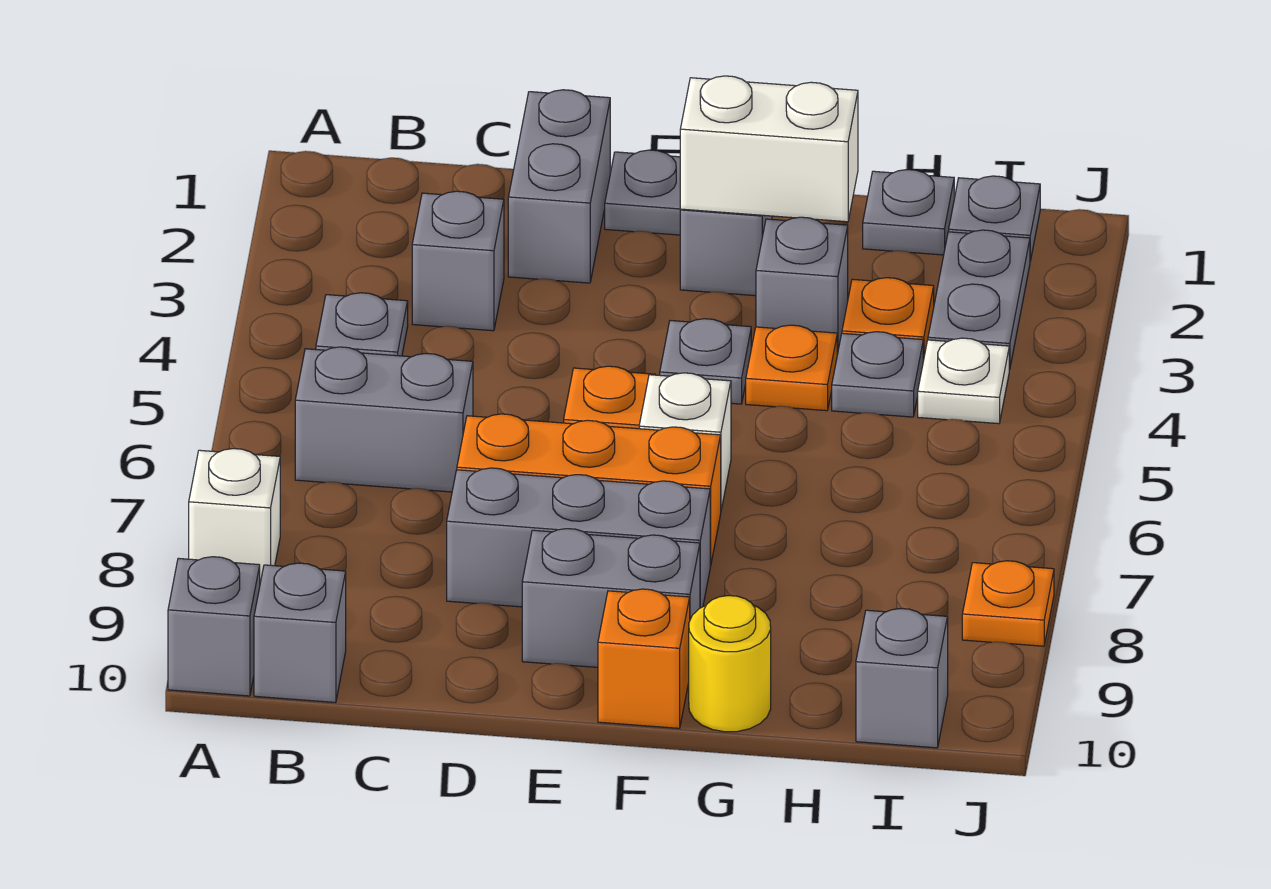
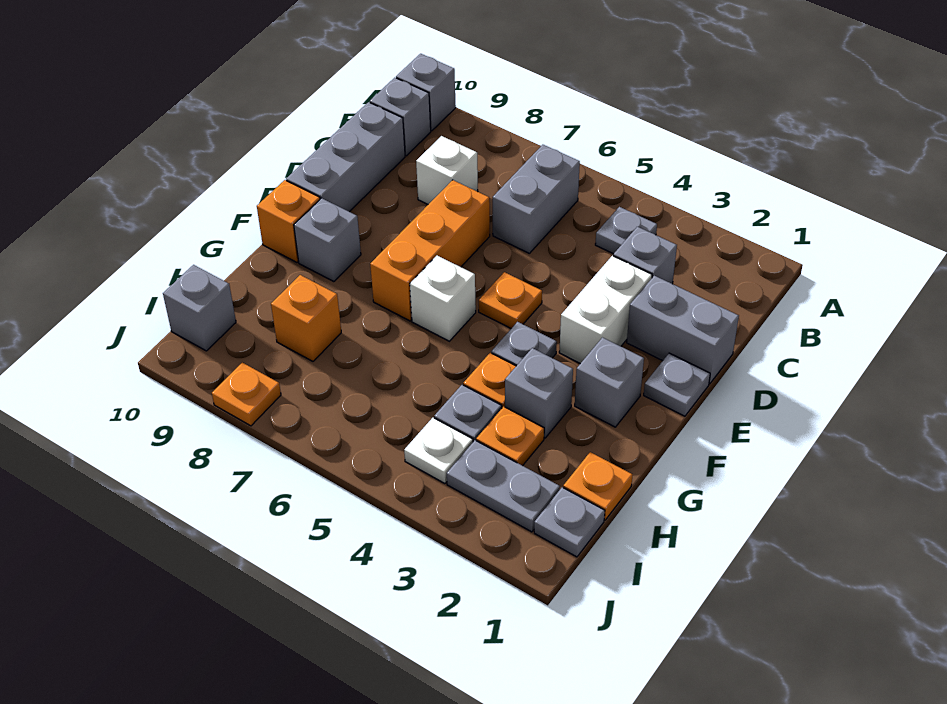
white brick A8 level 1 -> white brick C8 level 1
grey brick D8:F8 level 1 -> grey brick C10:E10 level 1
grey brick E9:F9 level 1 -> grey brick F9 level 1
white brick F2:G2 level 2 -> white brick D3:E3 level 1
yellow round brick G10 level 1 -> none
grey plate H1 level 1 -> orange plate H1 level 1
none -> orange brick H8 level 1

